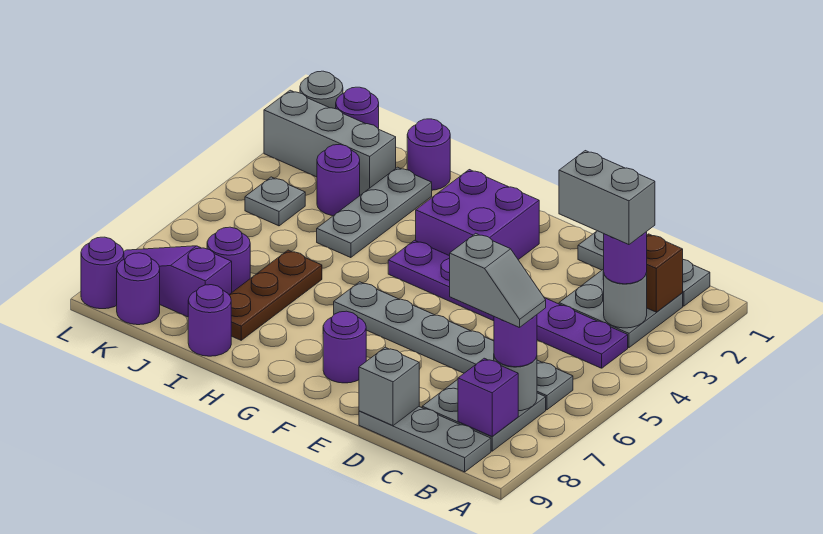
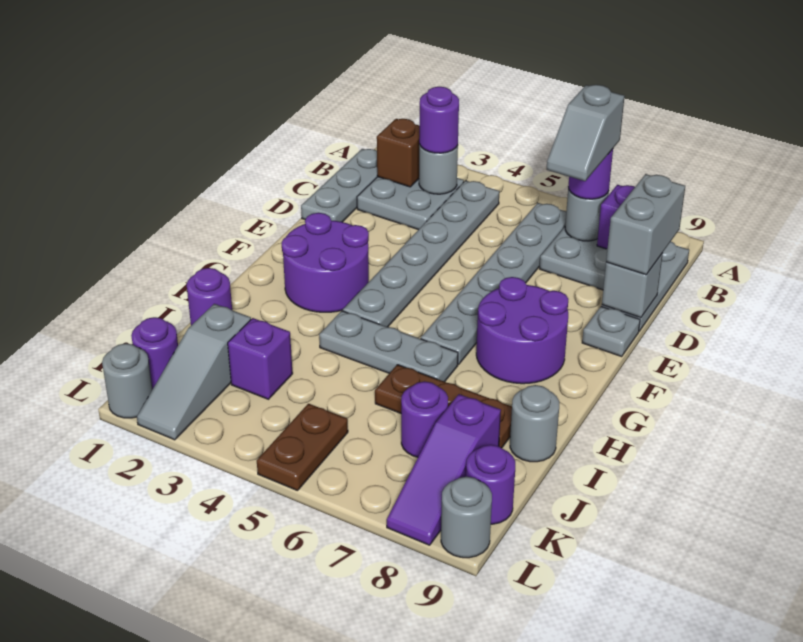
grey brick B3:C3 level 4 -> grey brick C9:D9 level 3
purple plate B4:G4 level 1 -> grey plate B4:G4 level 1
grey slope B7:C7 level 4 top C -> grey slope B7:C7 level 4 top B
purple brick F2:G3 level 1 -> purple round brick F2:G3 level 1
purple round brick F8 level 1 -> purple round brick F7:G8 level 1
grey plate I2:I4 level 1 -> grey plate H4:H6 level 1
purple round brick I9 level 1 -> grey round brick I9 level 1
grey brick J2:L2 level 1 -> grey slope J2:L2 level 1 top J
purple round brick J3 level 1 -> purple brick J3 level 1
grey plate K4 level 1 -> grey plate E9 level 1
none -> brown plate K5:L5 level 1
purple round brick L9 level 1 -> grey round brick L9 level 1

